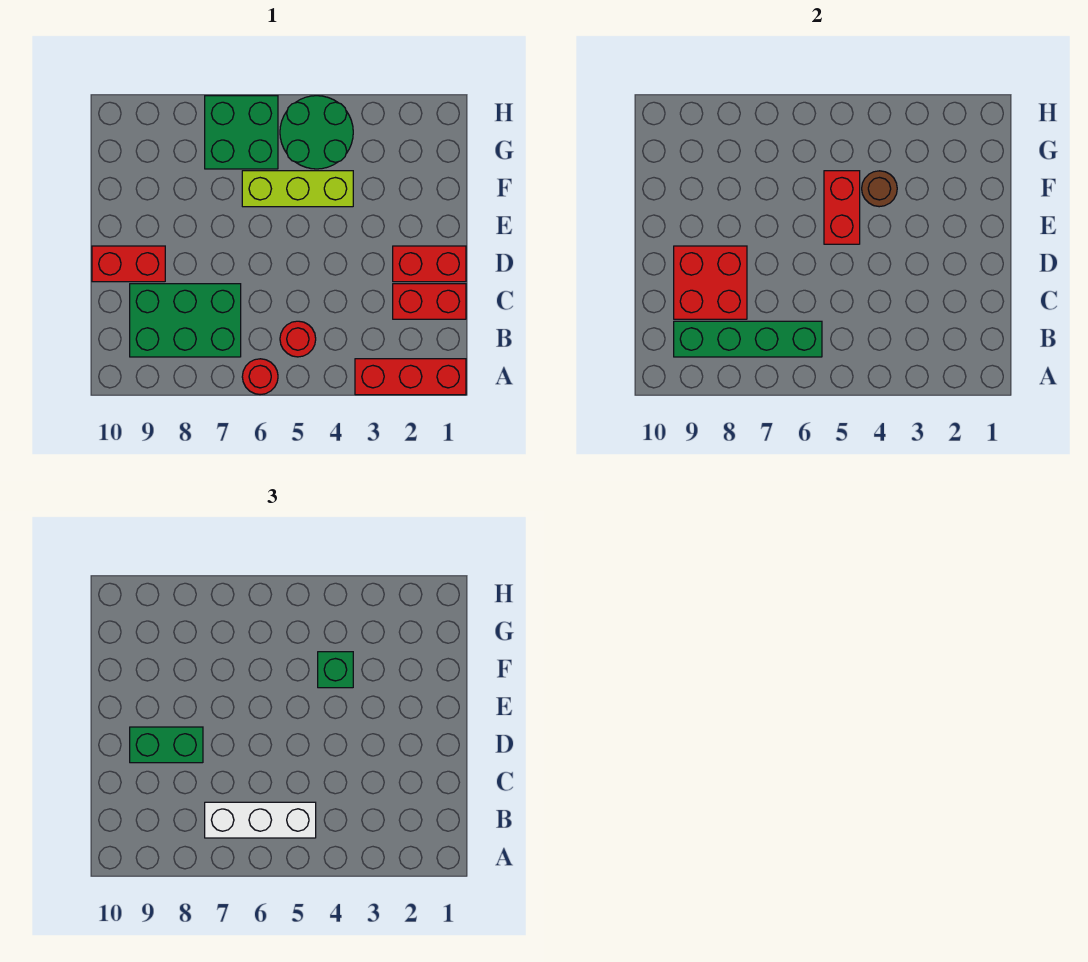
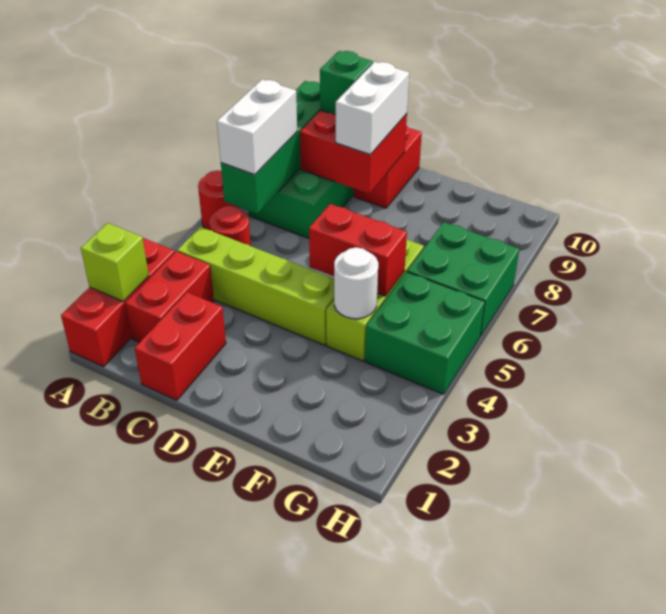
none -> lime brick A2 level 2
none -> lime brick B4:E4 level 1
white brick B5:B7 level 3 -> white brick B6:B7 level 3
red brick D1:D2 level 1 -> red brick B2:B3 level 1
green brick D8:D9 level 3 -> white brick D8:D9 level 3
brown round brick F4 level 2 -> white round brick F4 level 2
green brick F4 level 3 -> green brick C9 level 3
green round brick G4:H5 level 1 -> green brick G4:H5 level 1

